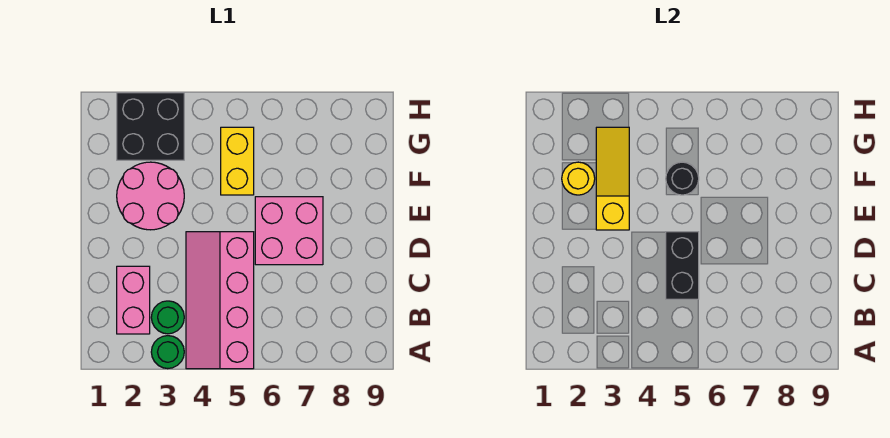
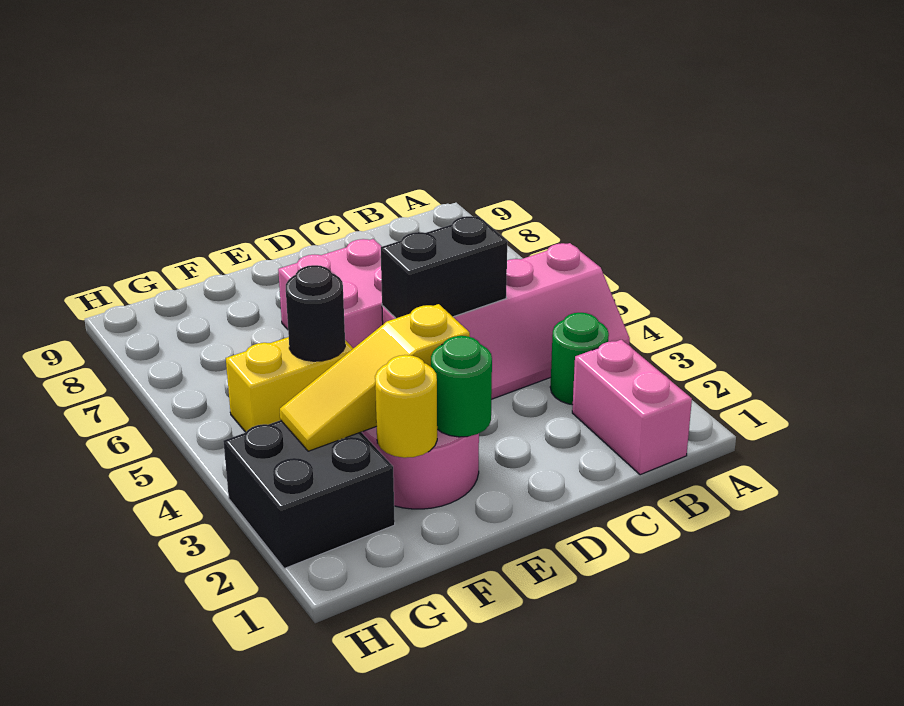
green round brick A3 level 1 -> green round brick E2 level 2
pink brick B2:C2 level 1 -> pink brick B1:B2 level 1

